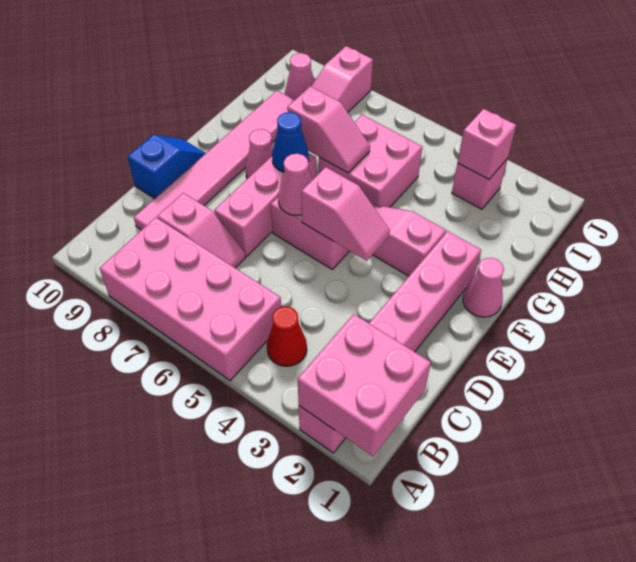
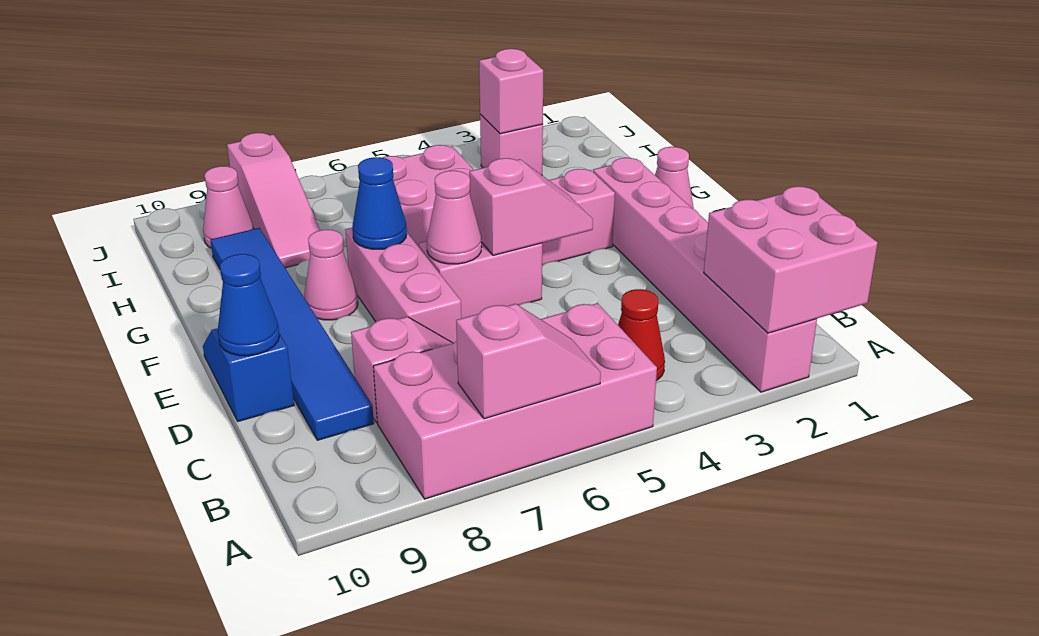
pink tile C9:H9 level 1 -> blue tile C9:H9 level 1
none -> blue cone D10 level 2
pink slope G6:G7 level 2 top 7 -> pink slope A6:A7 level 2 top 7

